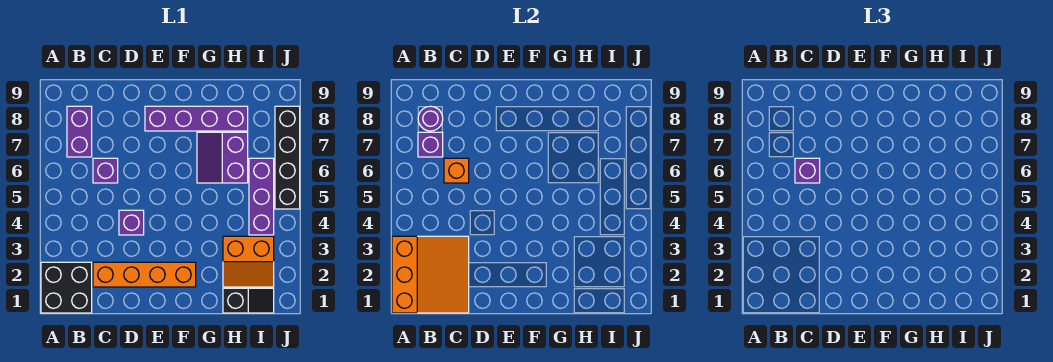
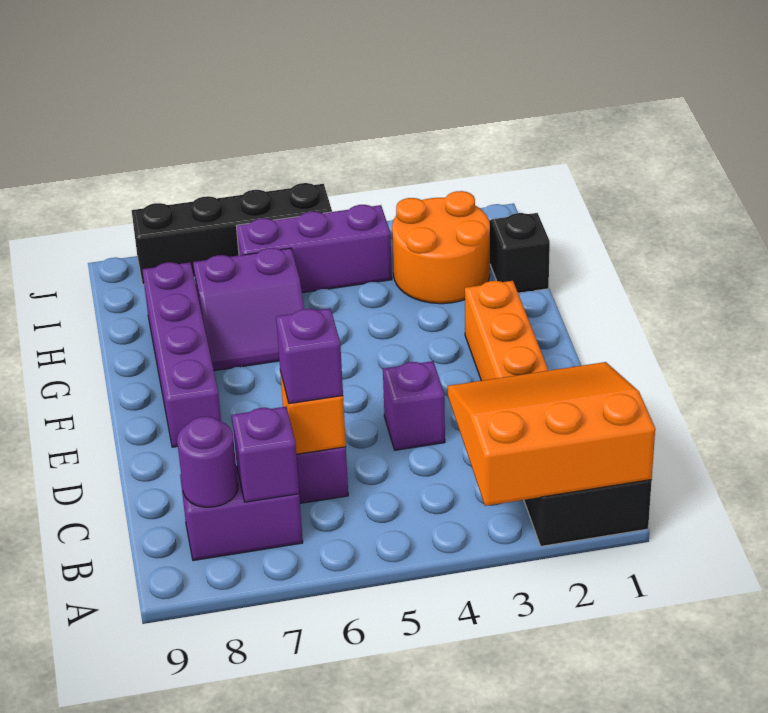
orange slope H2:I3 level 1 top 3 -> orange round brick H2:I3 level 1

